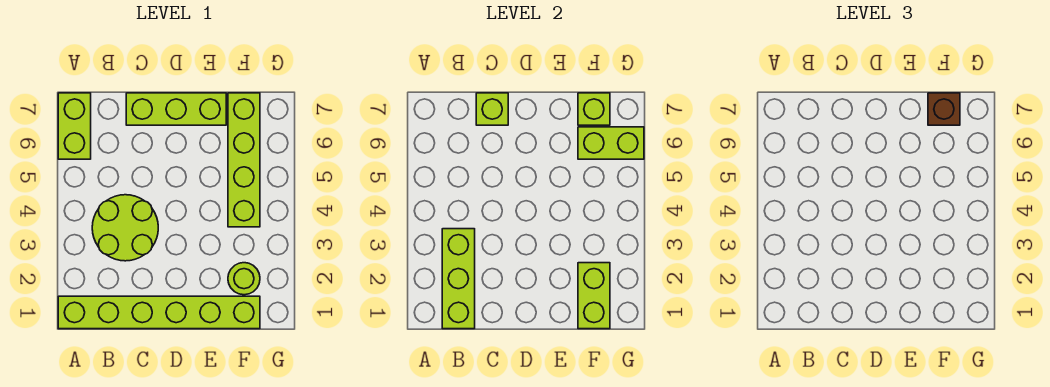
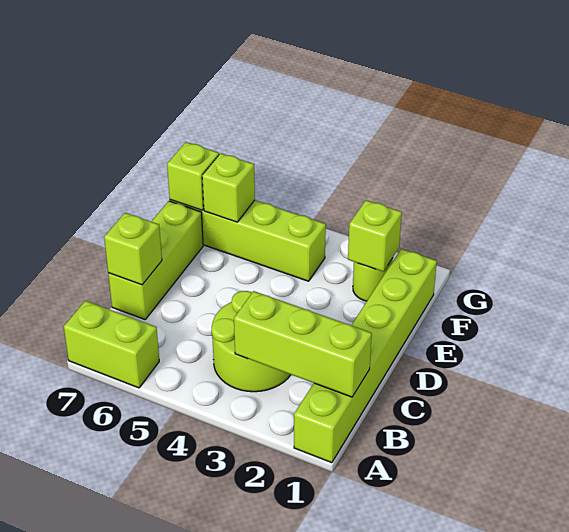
lime brick F1:F2 level 2 -> lime brick F2 level 2
lime brick F6:G6 level 2 -> lime brick F6 level 2
brown brick F7 level 3 -> none

